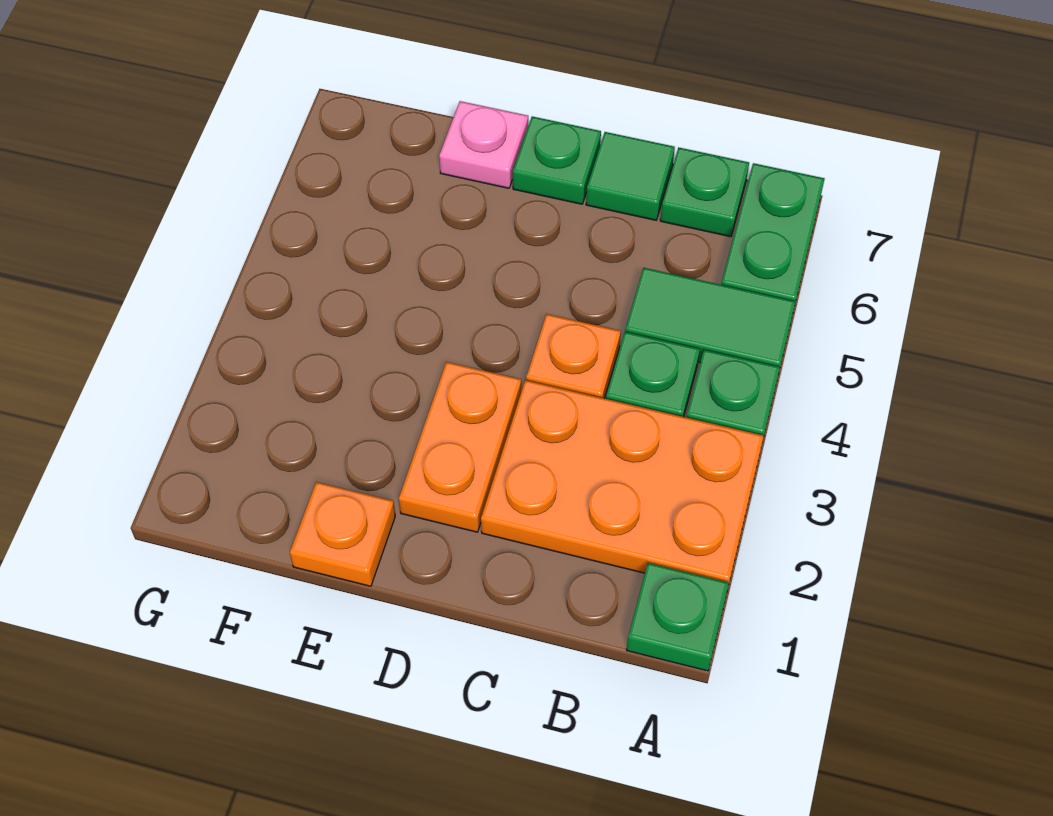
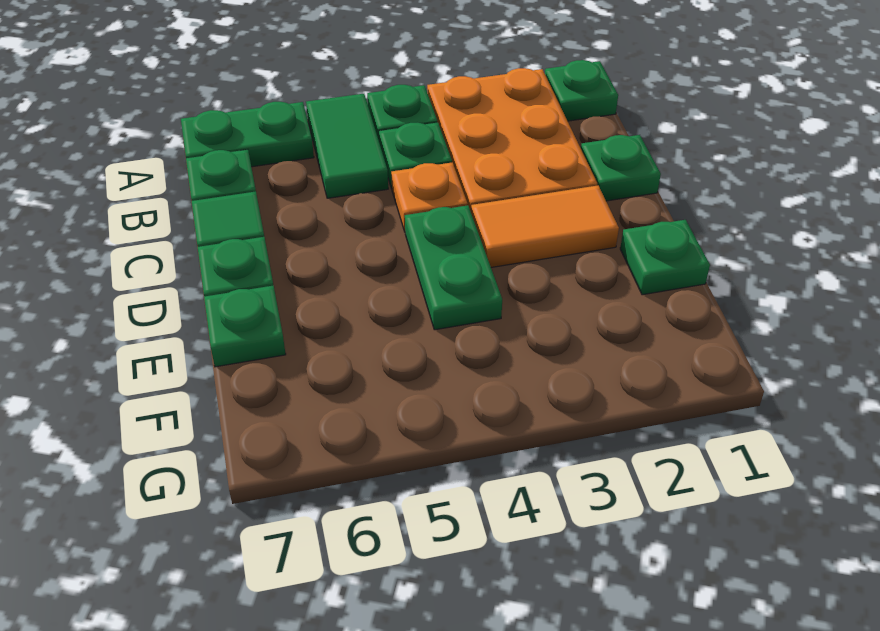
none -> green plate C1 level 1
orange plate D2:D3 level 1 -> orange tile D2:D3 level 1
none -> green plate D4:E4 level 1
orange plate E1 level 1 -> green plate E1 level 1
pink plate E7 level 1 -> green plate E7 level 1

